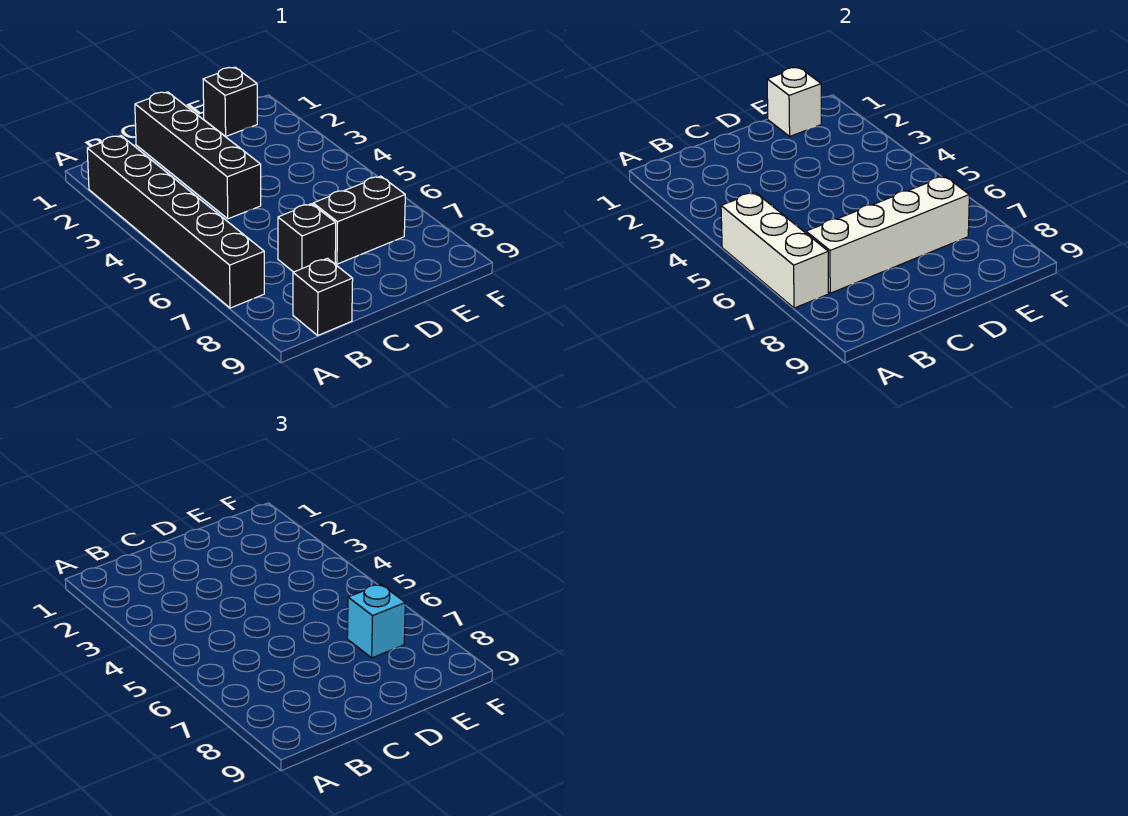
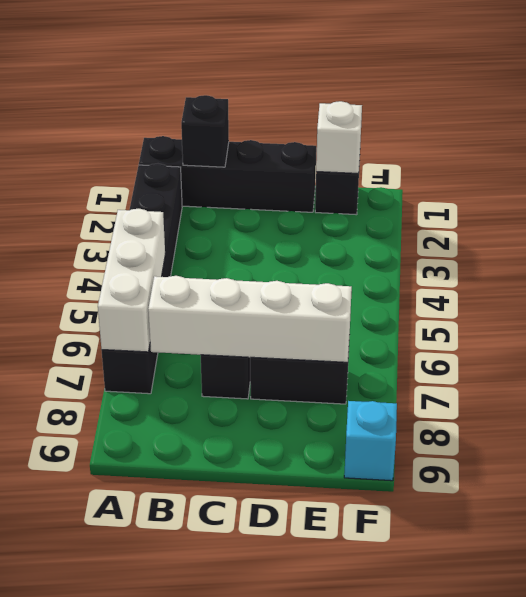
black brick B9 level 1 -> black brick B1 level 2
black brick C1:C4 level 1 -> black brick A1:D1 level 1
cyan brick E7 level 3 -> cyan brick F9 level 1

